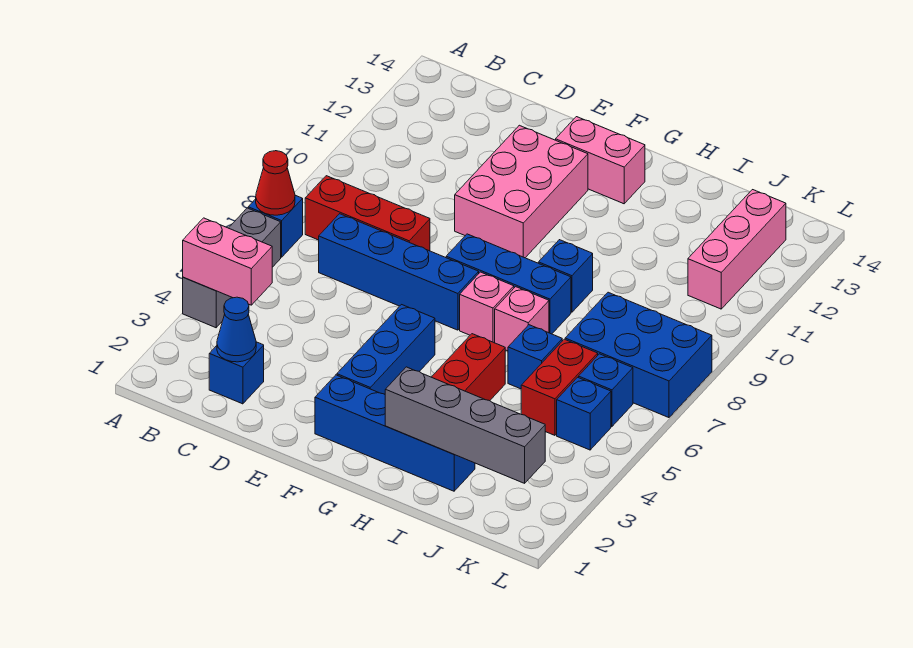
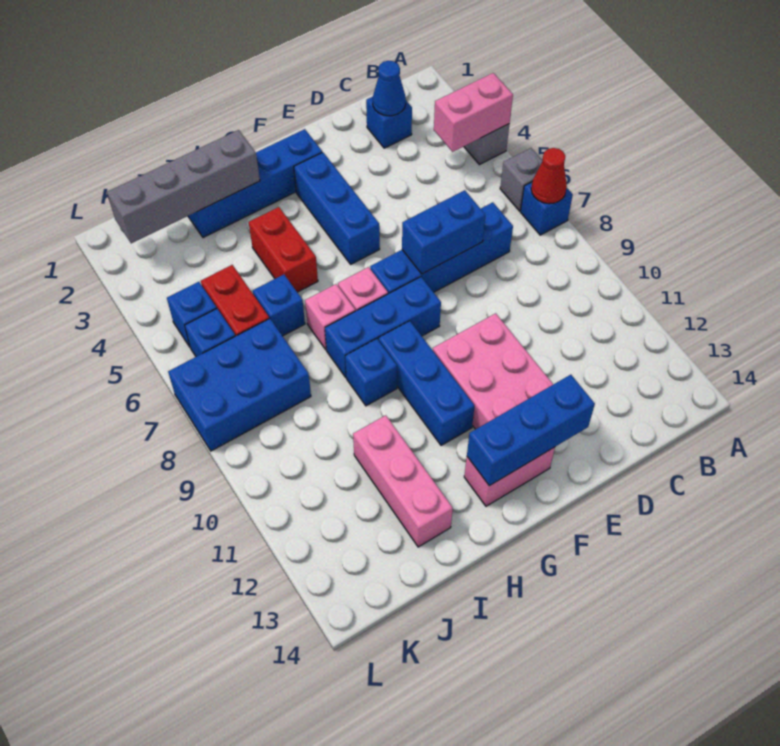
red brick B8:D8 level 1 -> none
none -> blue brick D7:E7 level 2
none -> blue brick E13:G13 level 2
none -> blue brick G9:G11 level 1
pink brick K11:K13 level 1 -> pink brick I11:I13 level 1

